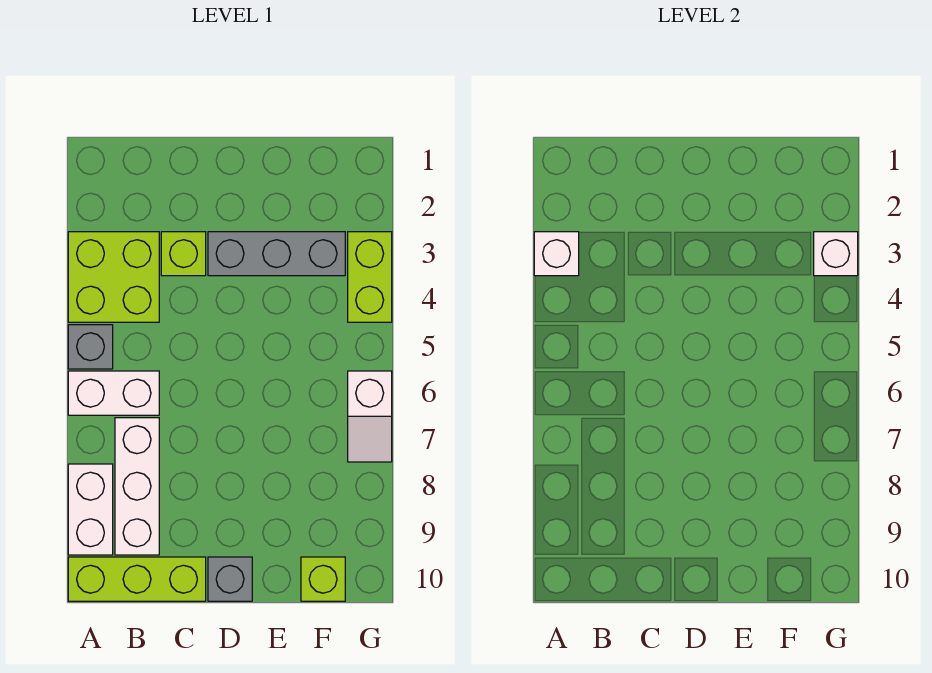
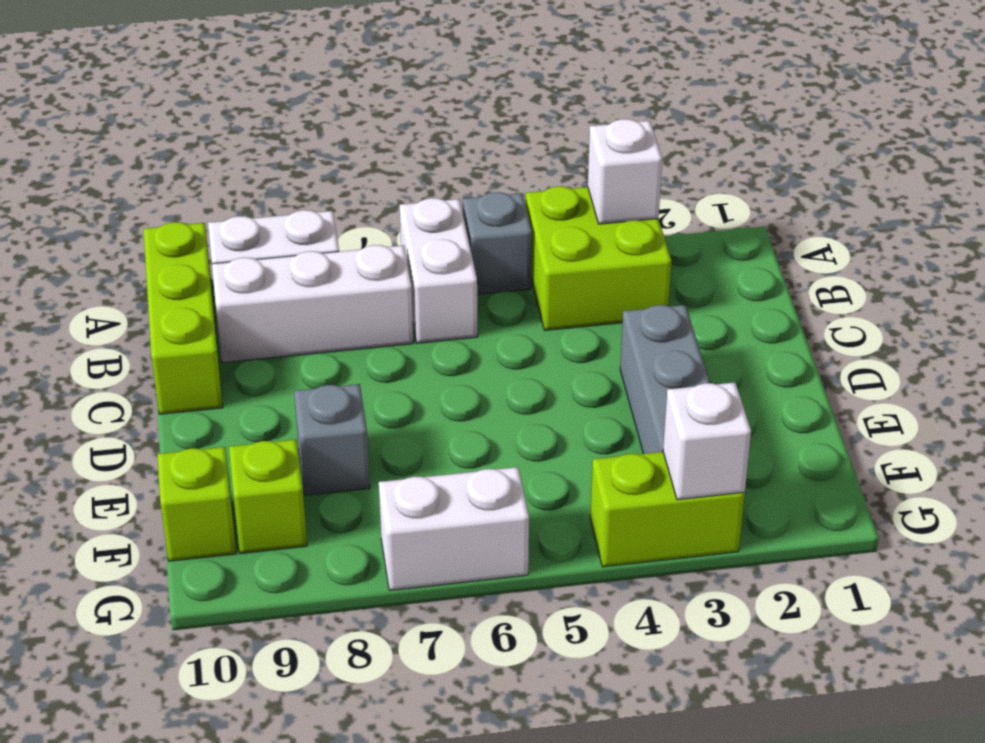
lime brick C3 level 1 -> lime brick F9 level 1
grey brick D10 level 1 -> grey brick E8 level 1
white slope G6:G7 level 1 top 6 -> white brick G6:G7 level 1

